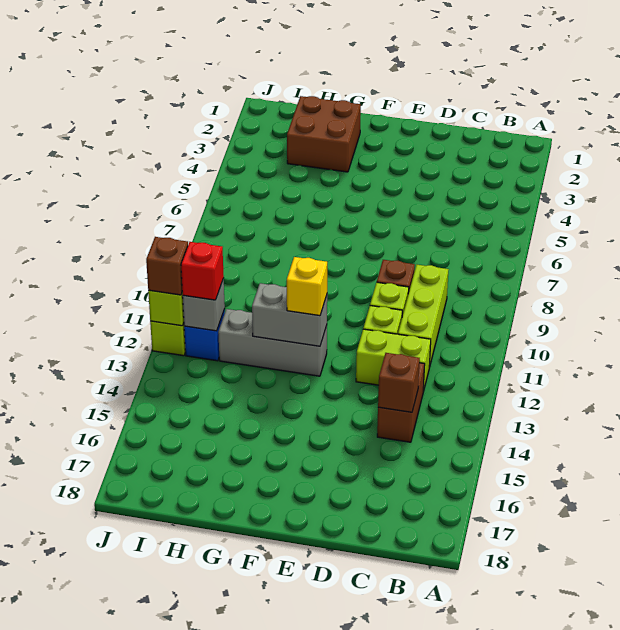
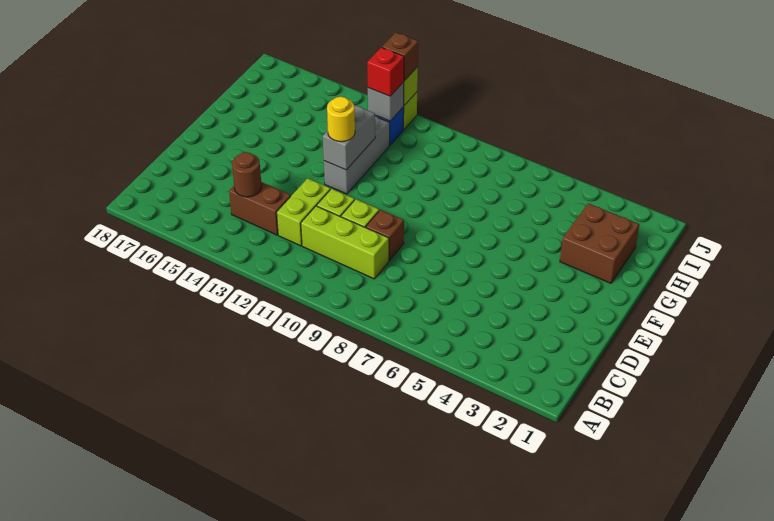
brown brick C14 level 2 -> brown round brick C14 level 2
yellow brick F12 level 3 -> yellow round brick F12 level 3

